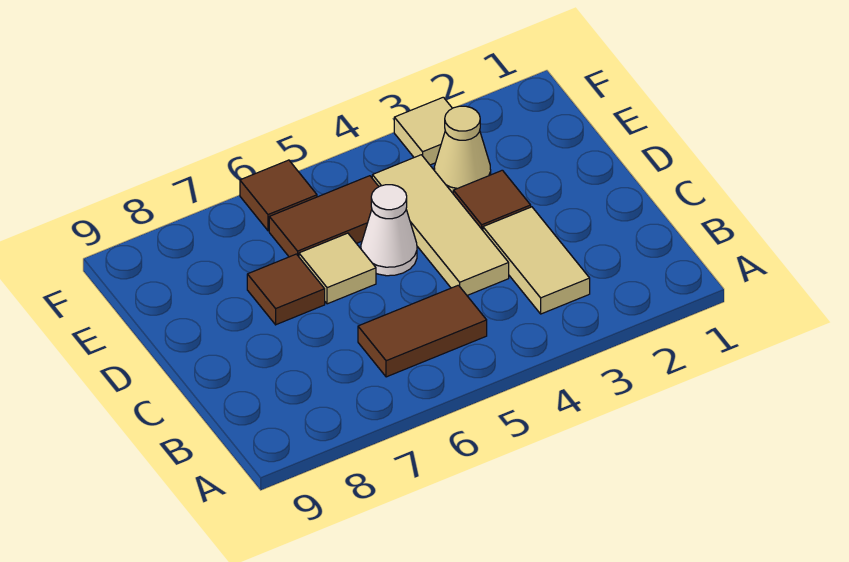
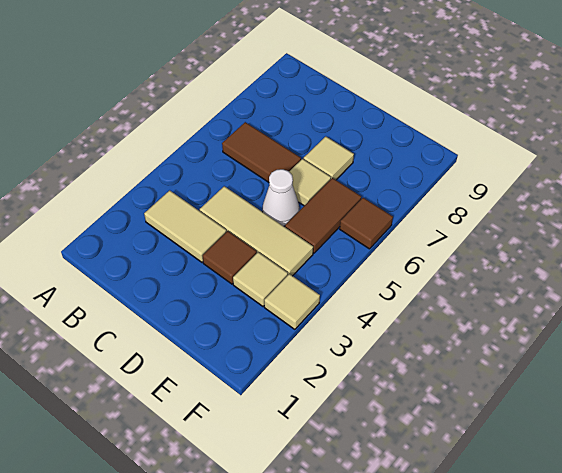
brown tile B5:B6 level 1 -> brown tile B6:C6 level 1
brown tile D7 level 1 -> tan tile D7 level 1
tan cone E3 level 1 -> tan tile E3 level 1

